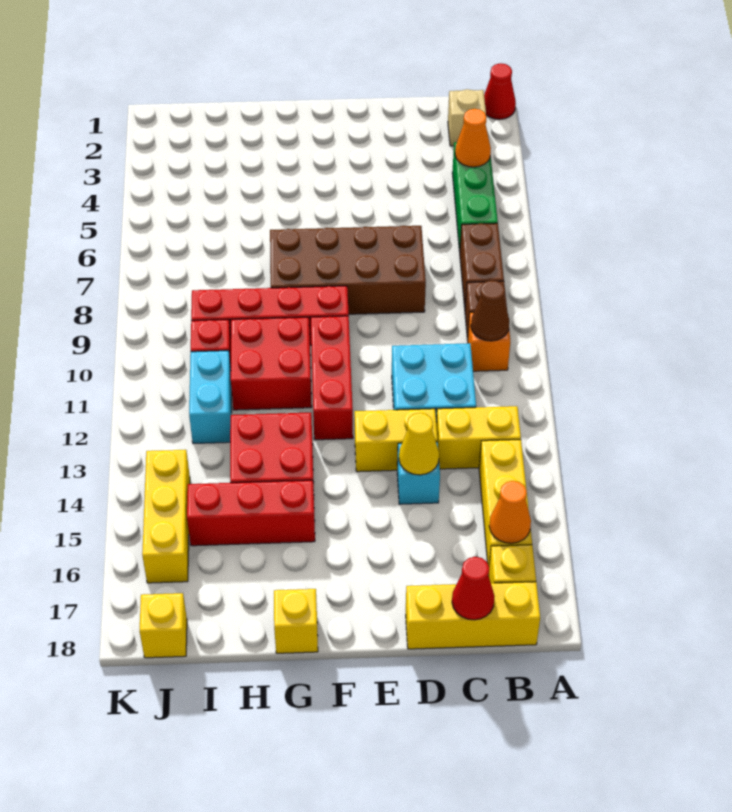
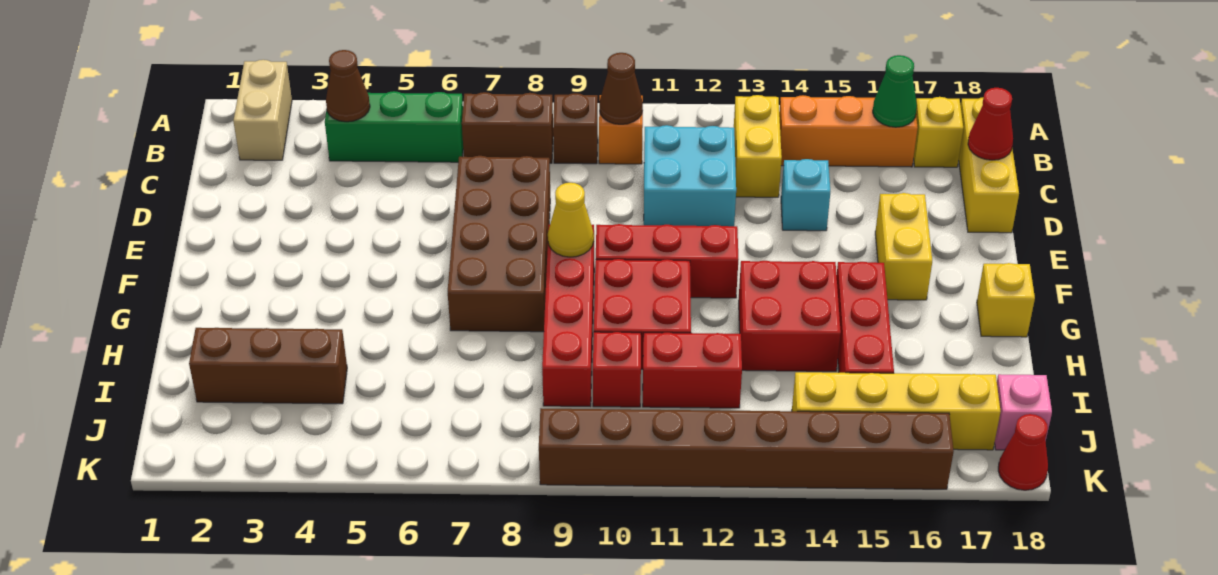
red cone A1 level 1 -> red cone K18 level 1
tan brick B2 level 1 -> tan brick A2:B2 level 1
orange cone B4 level 2 -> brown cone B4 level 2
yellow brick B14:B16 level 1 -> orange brick B14:B16 level 1
orange cone B16 level 2 -> green cone B16 level 2
yellow brick D13:E13 level 1 -> yellow brick E16:F16 level 1
yellow cone D14 level 2 -> yellow cone F9 level 2
none -> brown brick I2:I4 level 1
cyan brick I11:I12 level 1 -> red brick I11:I12 level 1
yellow brick J14:J16 level 1 -> yellow brick J14:J17 level 1
yellow brick J18 level 1 -> pink brick J18 level 1
none -> brown brick K9:K16 level 1

